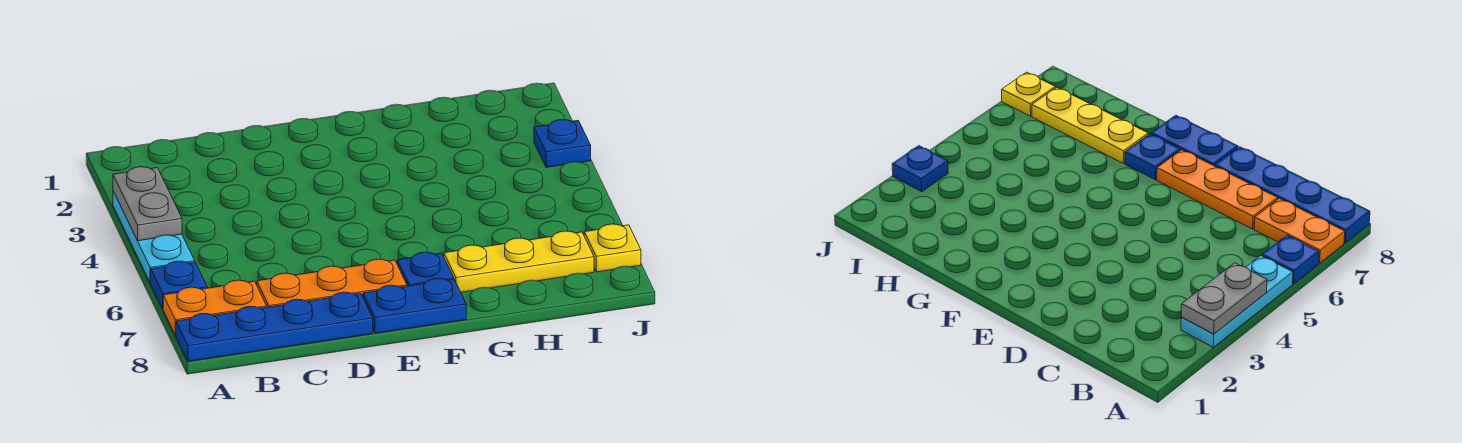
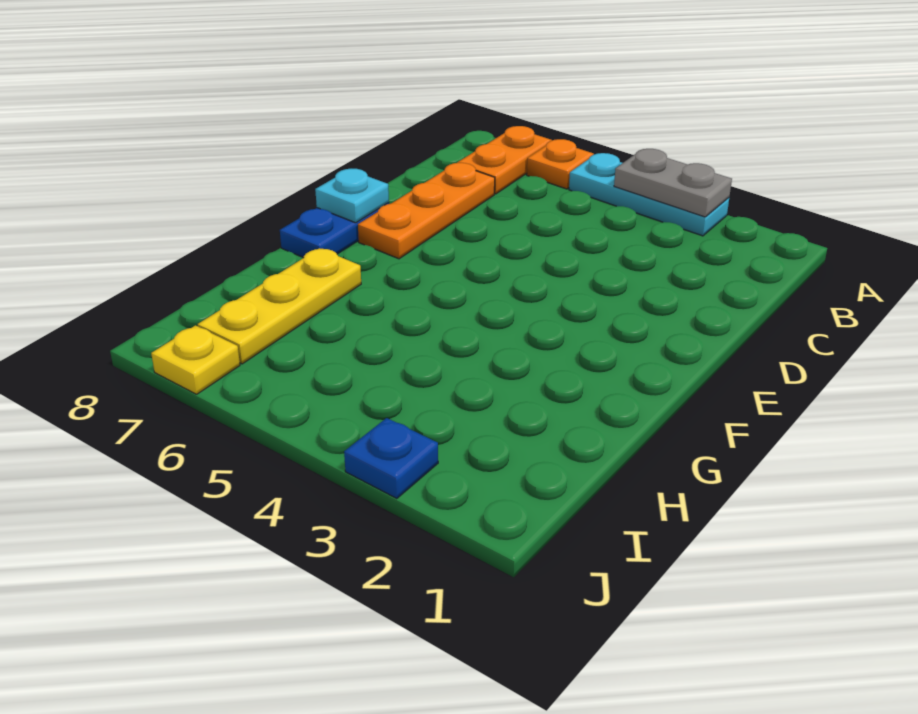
blue plate A6 level 1 -> orange plate A6 level 1
blue plate A8:D8 level 1 -> none
none -> cyan plate E8 level 2
blue plate F7 level 1 -> none

